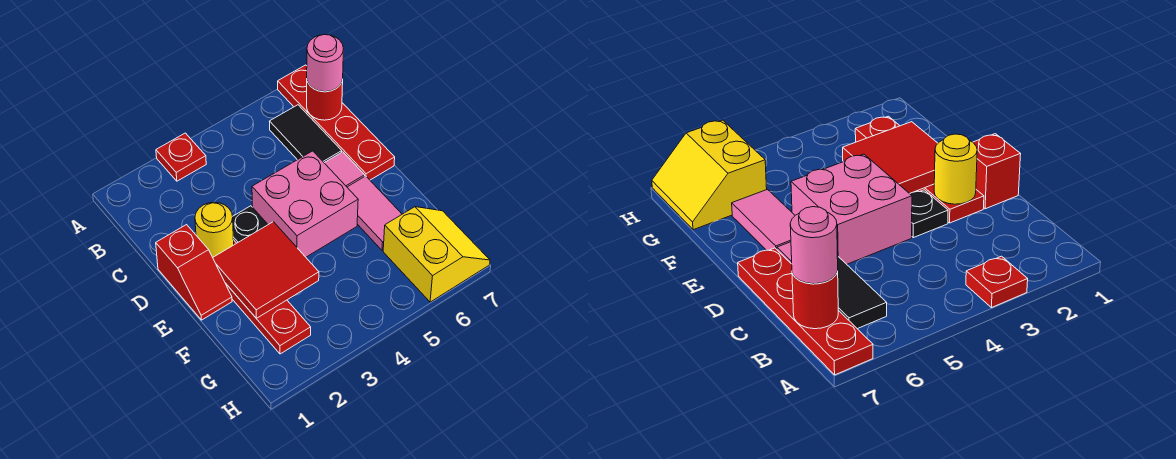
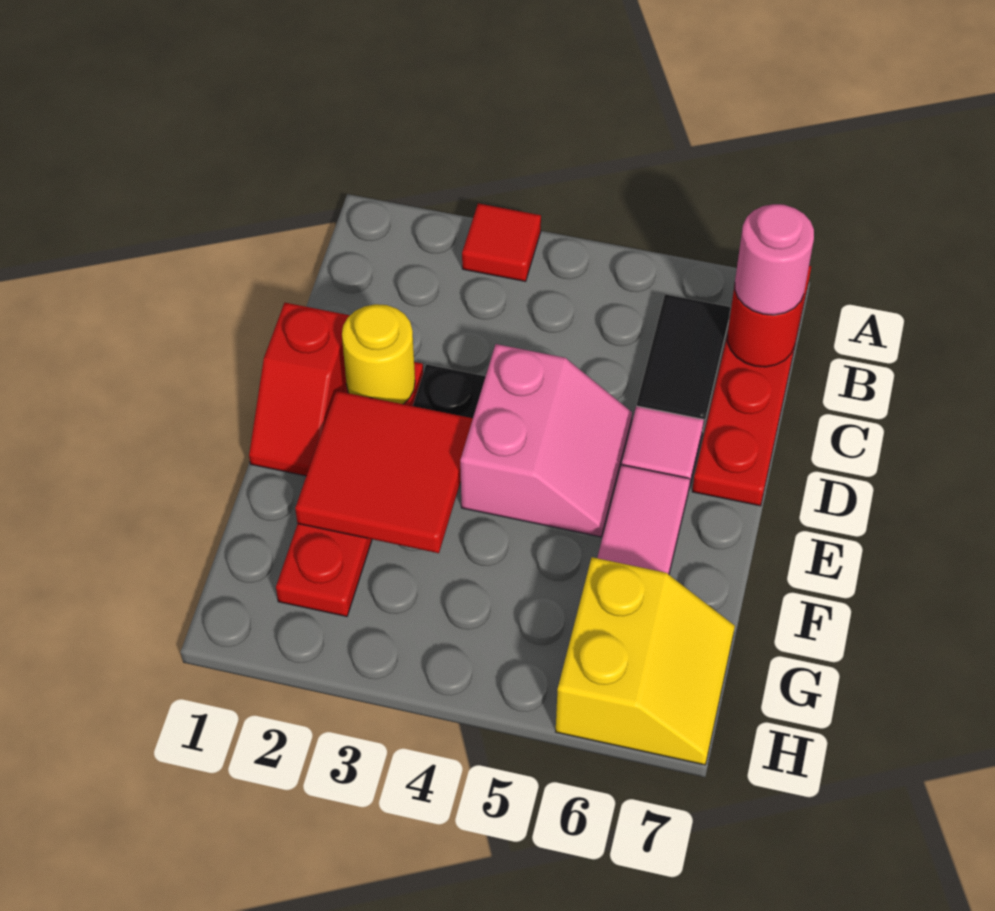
red plate A3 level 1 -> red tile A3 level 1
pink brick D4:E5 level 1 -> pink slope D4:E5 level 1 top 4

